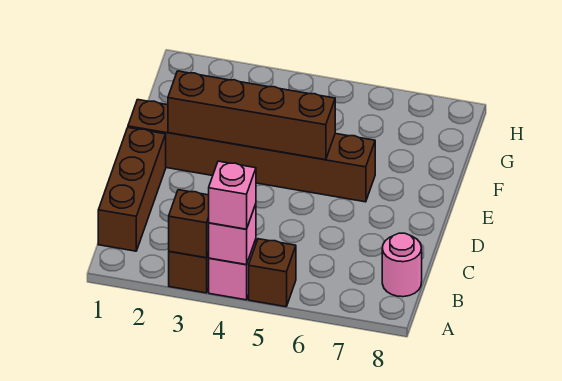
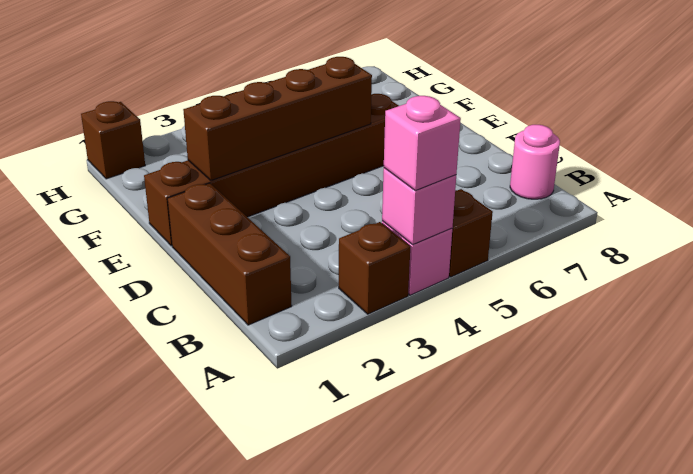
brown brick A3 level 2 -> brown brick H1 level 1

